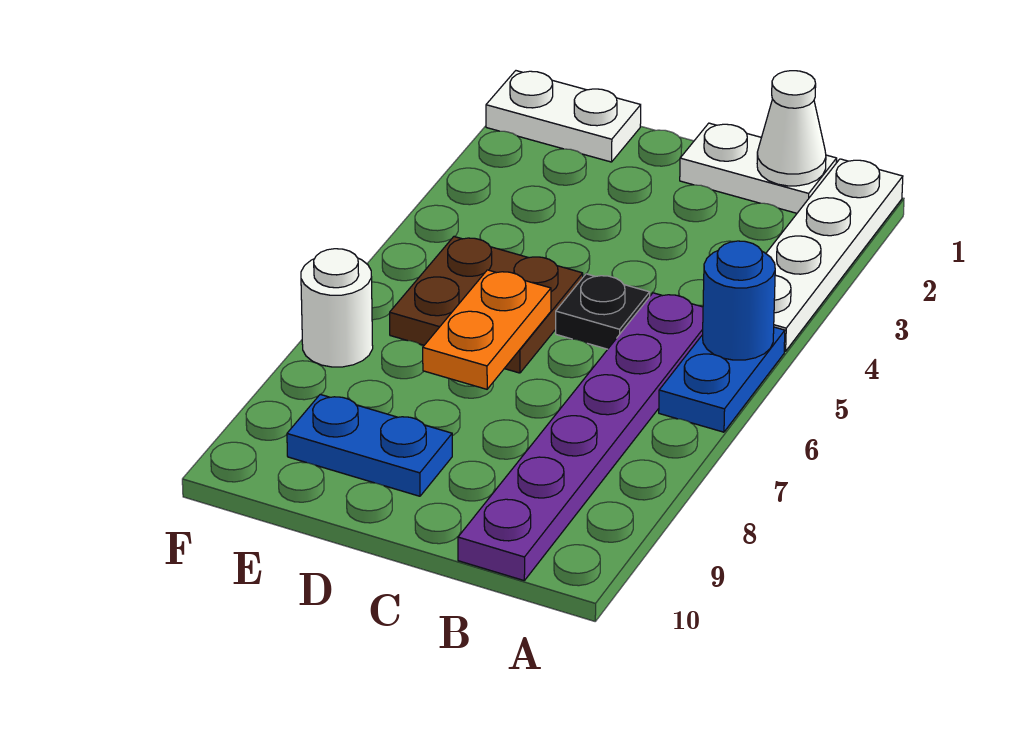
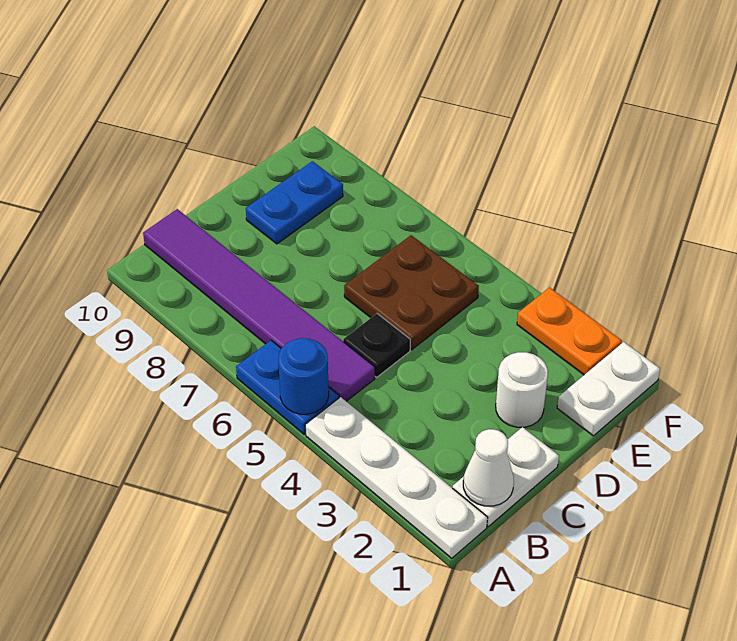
purple plate B5:B10 level 1 -> purple tile B5:B10 level 1
orange plate D6:D7 level 2 -> orange plate F2:F3 level 1
white round brick F7 level 1 -> white round brick D2 level 1

